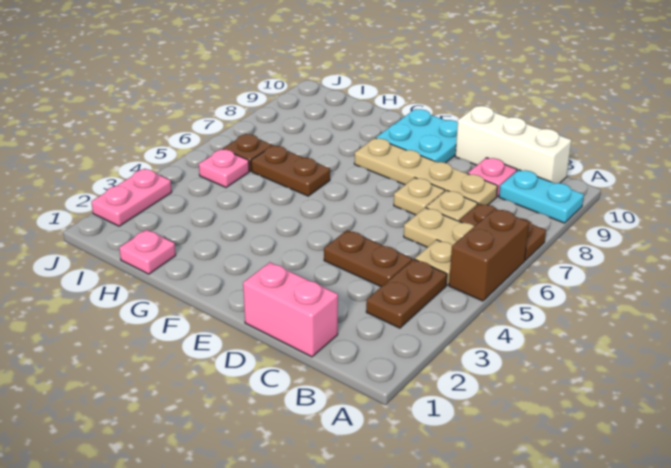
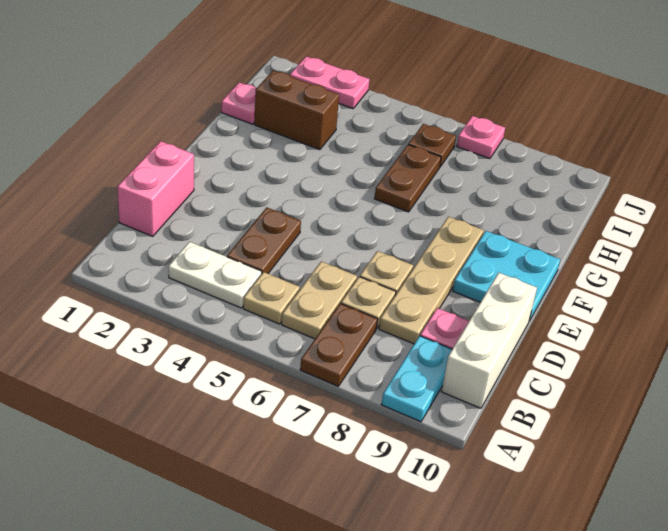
brown brick A5:A6 level 1 -> brown brick H2:H3 level 1
brown plate B3:B4 level 1 -> white plate B3:B4 level 1
pink plate I5 level 1 -> pink plate J7 level 1

